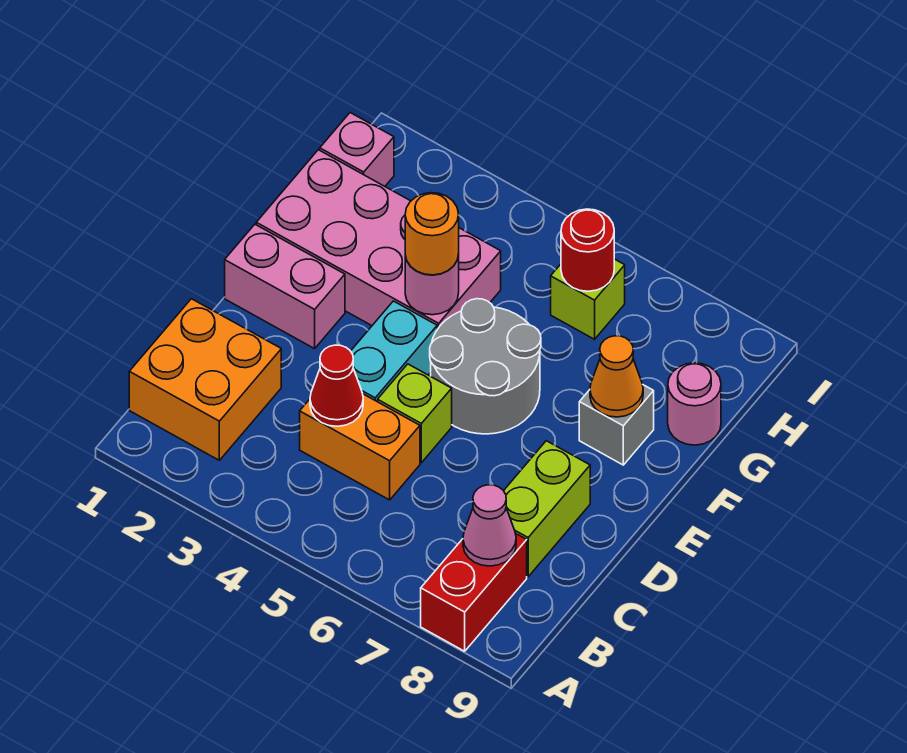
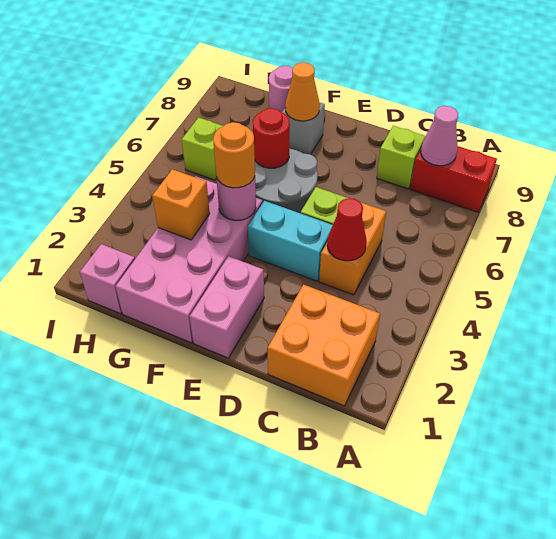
lime brick C8:D8 level 1 -> lime brick C8 level 1
none -> orange brick G3 level 2
red round brick H6 level 2 -> red round brick F6 level 2

